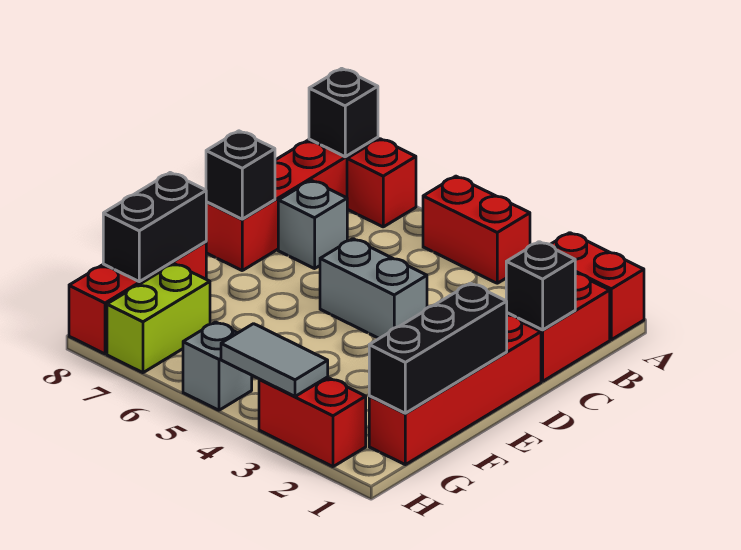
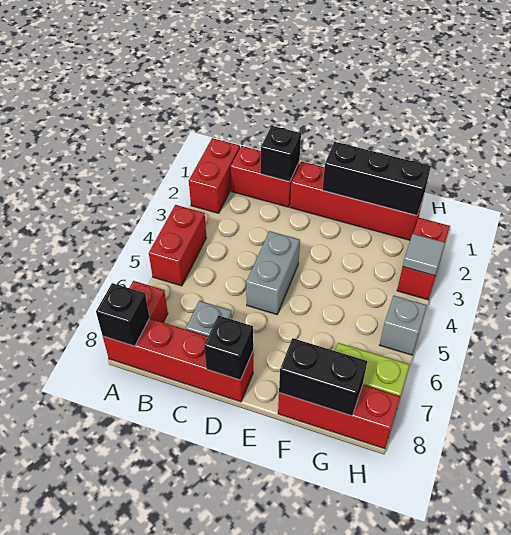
grey tile H3:H4 level 2 -> grey tile H3 level 2

